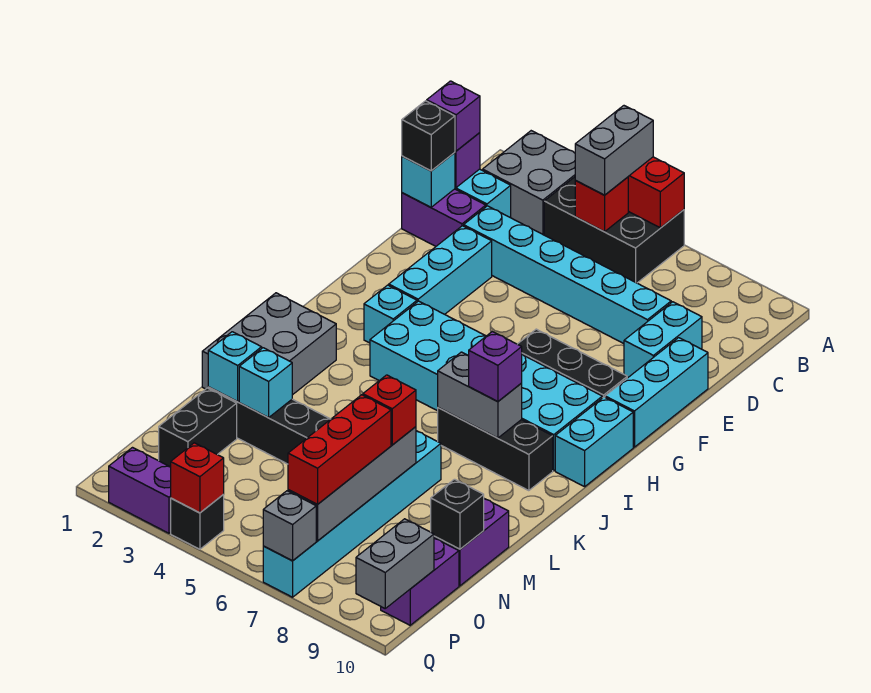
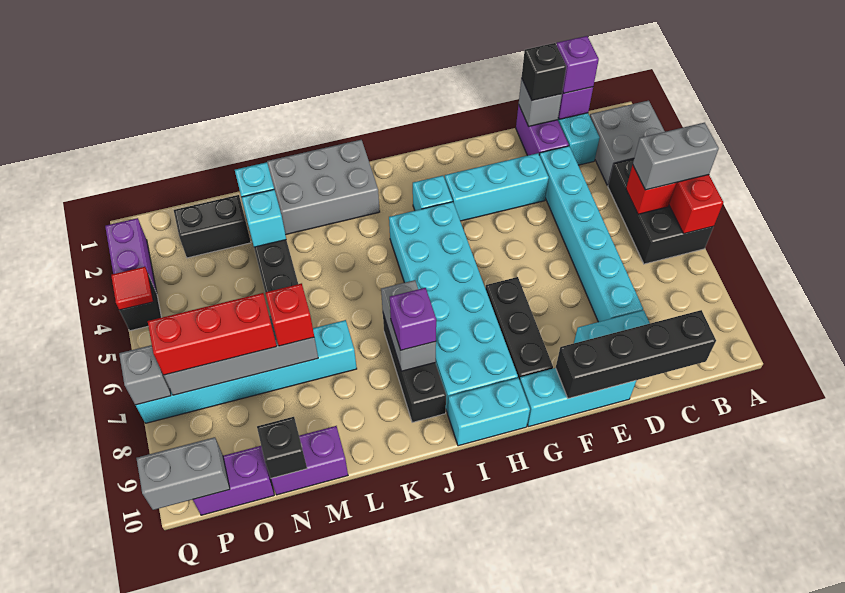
none -> black brick C10:F10 level 2
cyan brick D1 level 2 -> grey brick D1 level 2
red brick Q4 level 2 -> red tile Q4 level 2

